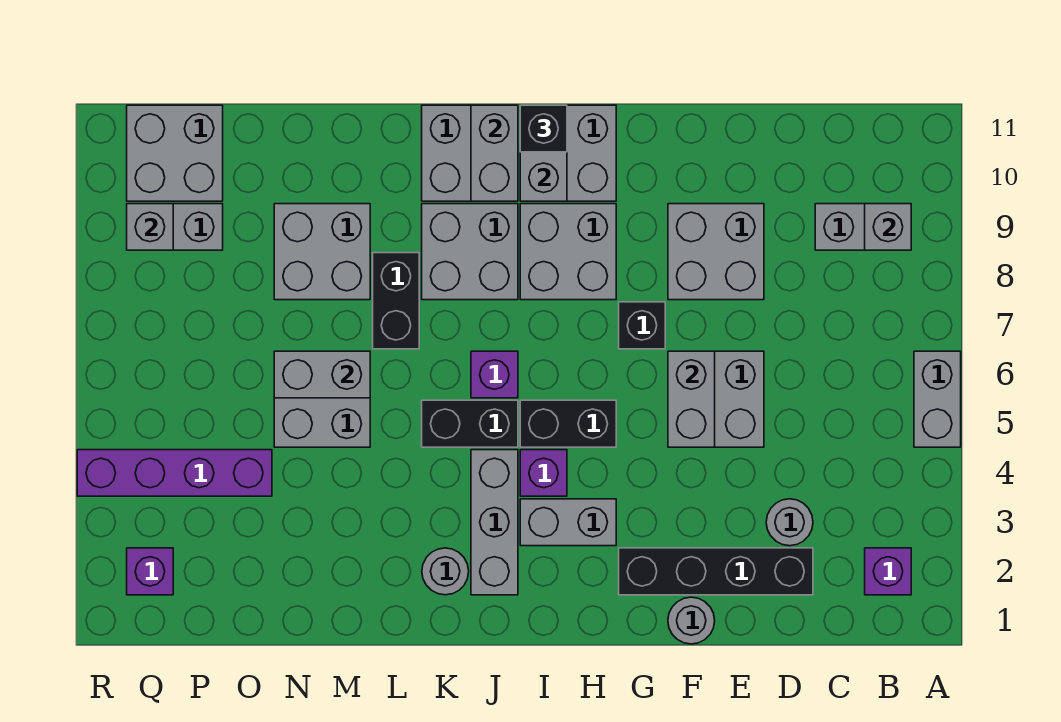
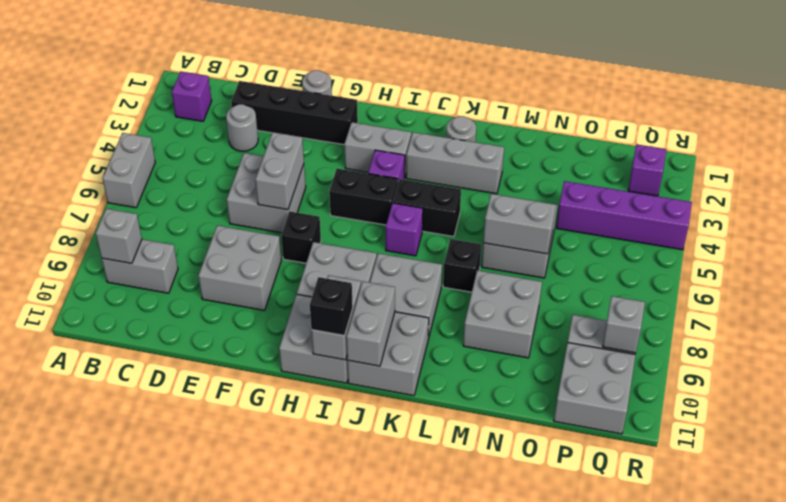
grey brick J2:J4 level 1 -> grey brick J3:L3 level 1
black brick L7:L8 level 1 -> black brick L7 level 1

